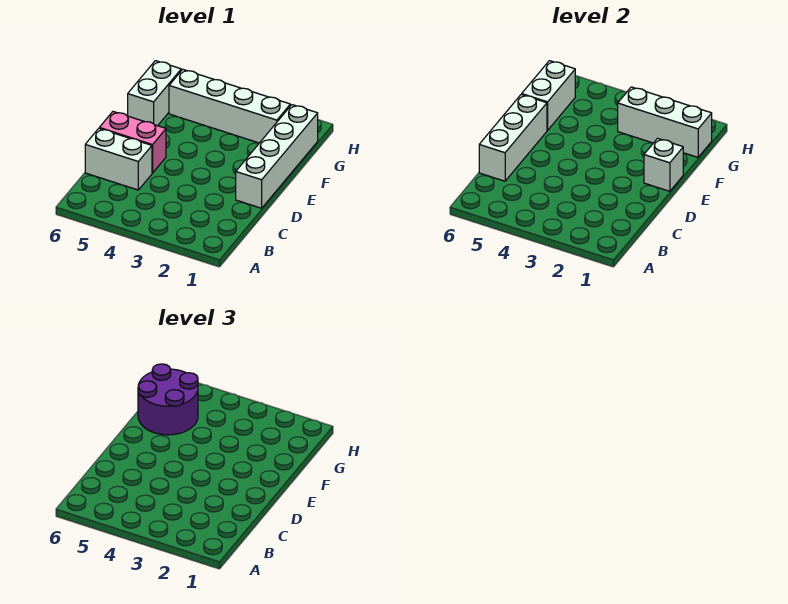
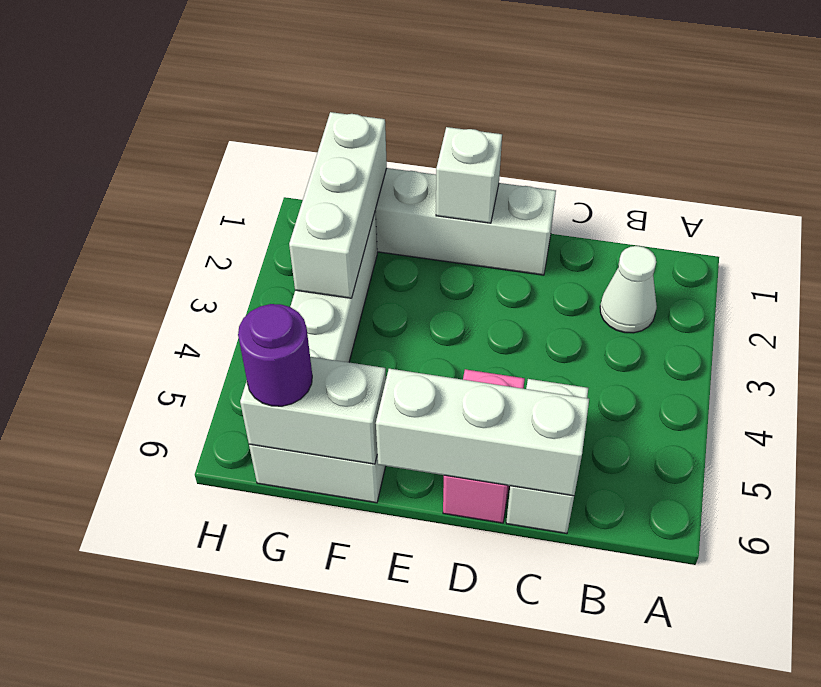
none -> white cone B2 level 1
purple round brick F5:G6 level 3 -> purple round brick G6 level 3

